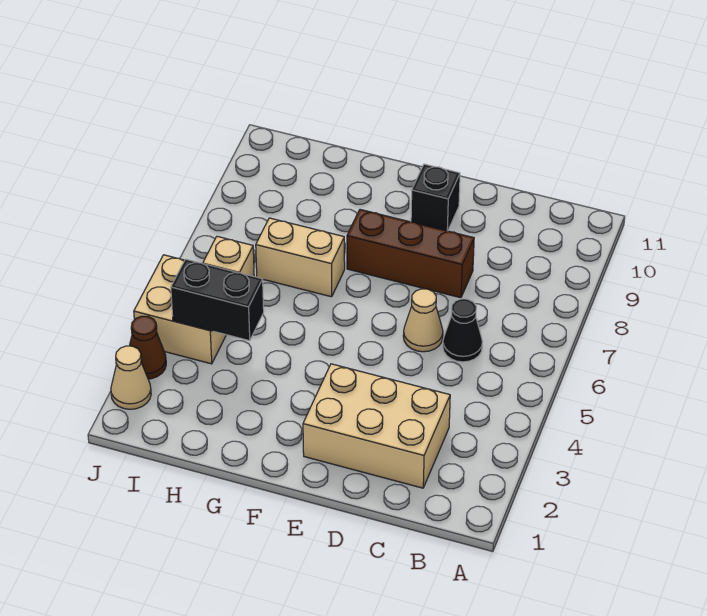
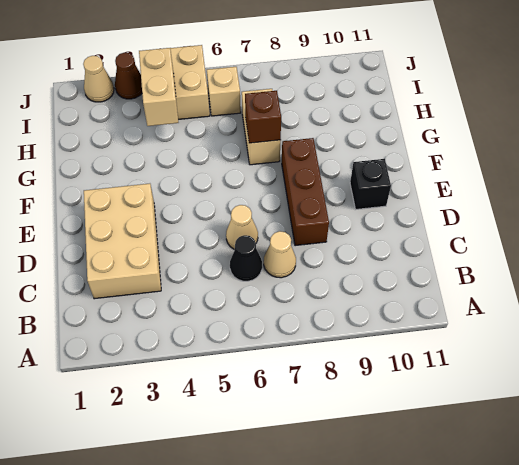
none -> tan cone C7 level 1
none -> brown brick G7 level 2
black brick H4:I4 level 2 -> tan brick H4:I4 level 2

